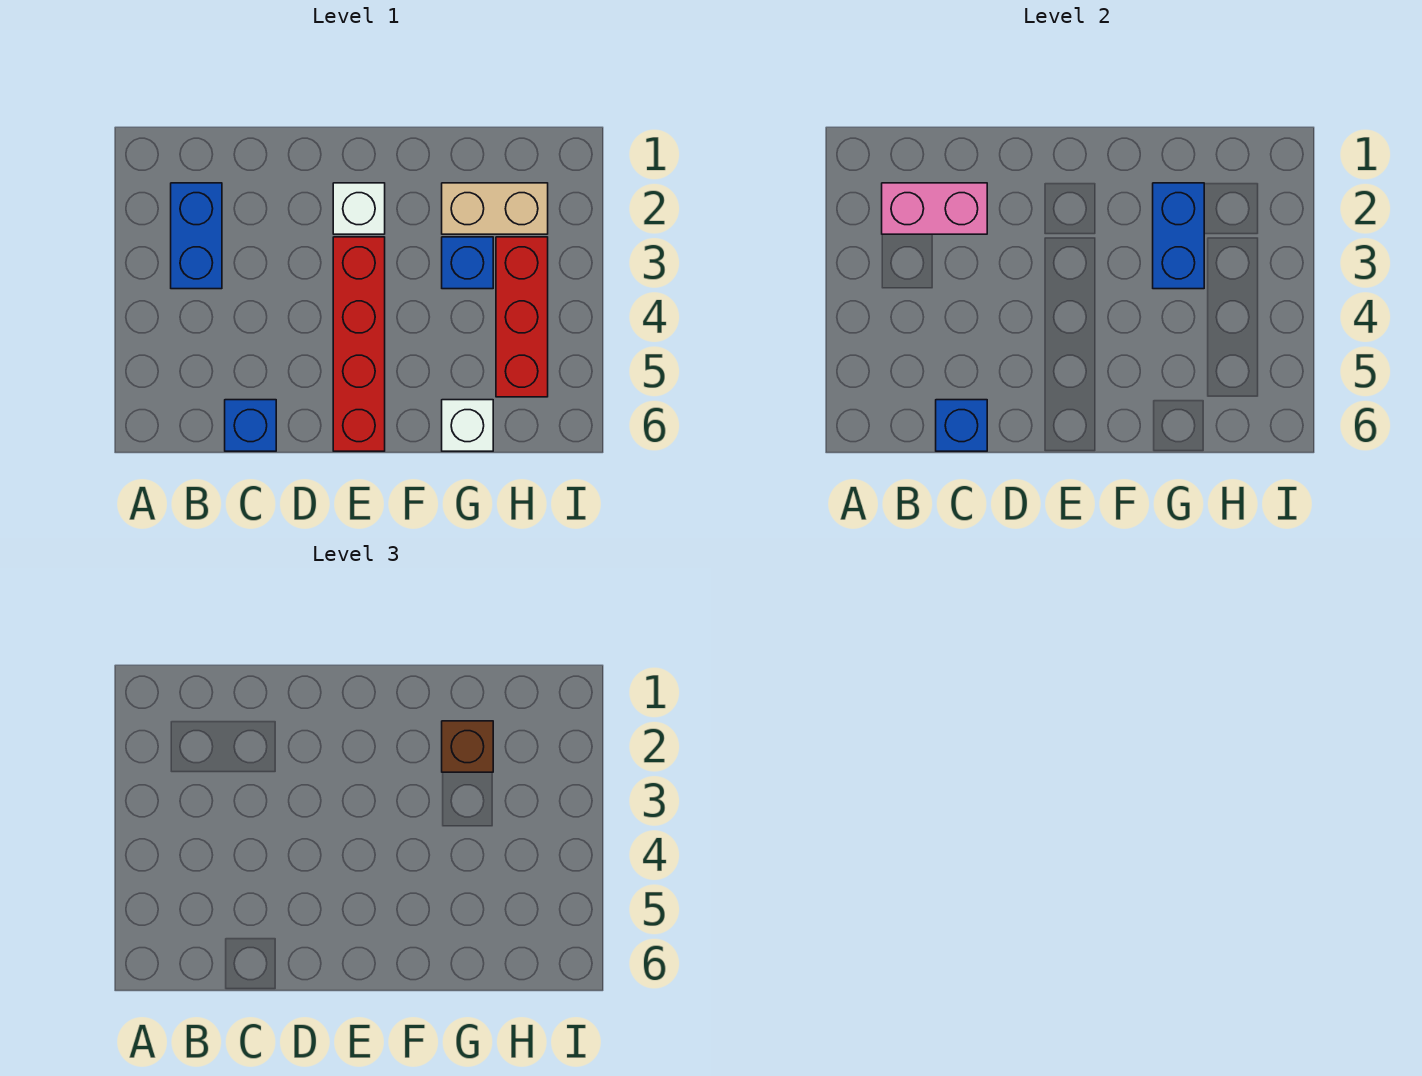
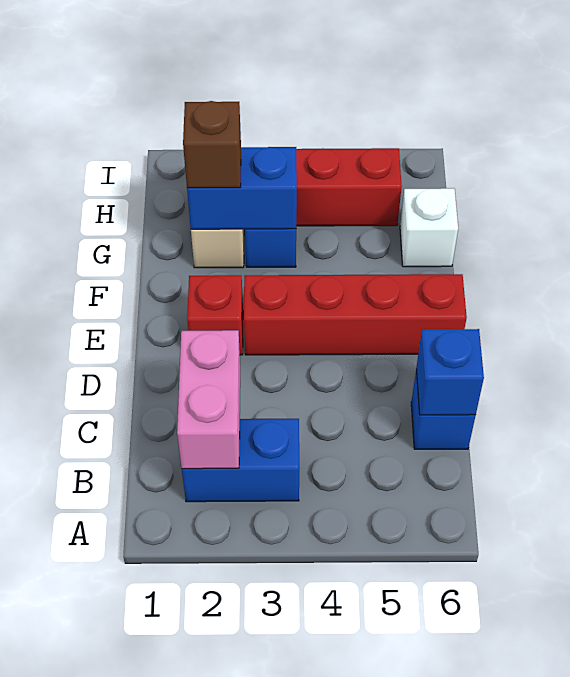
white brick E2 level 1 -> red brick E2 level 1

